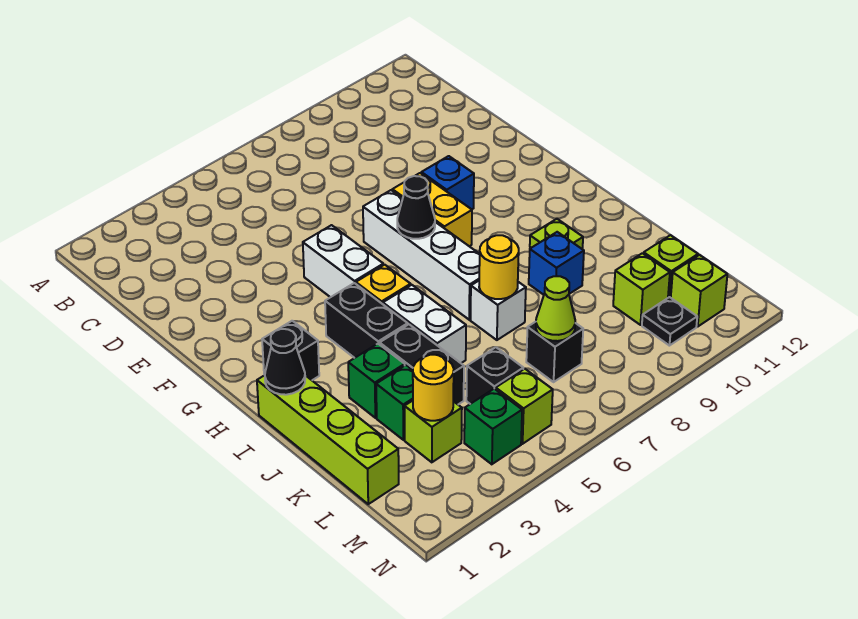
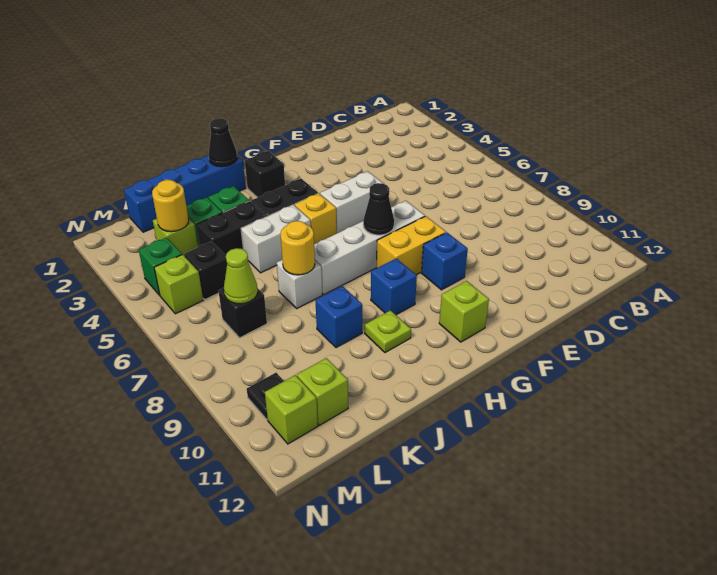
none -> blue brick H9 level 1
lime brick I1:L1 level 1 -> blue brick I1:L1 level 1
lime brick L10 level 1 -> lime brick G11 level 1

